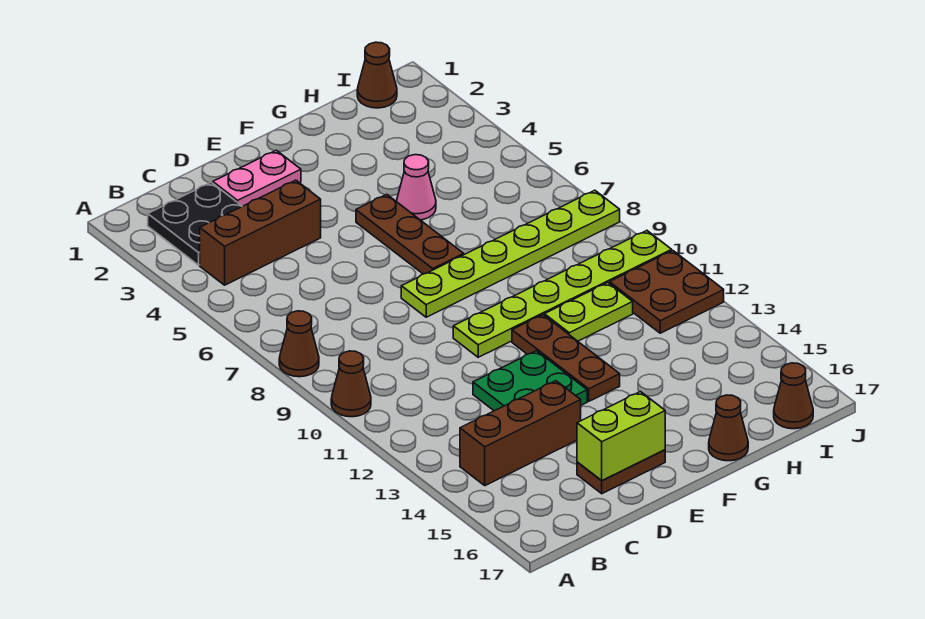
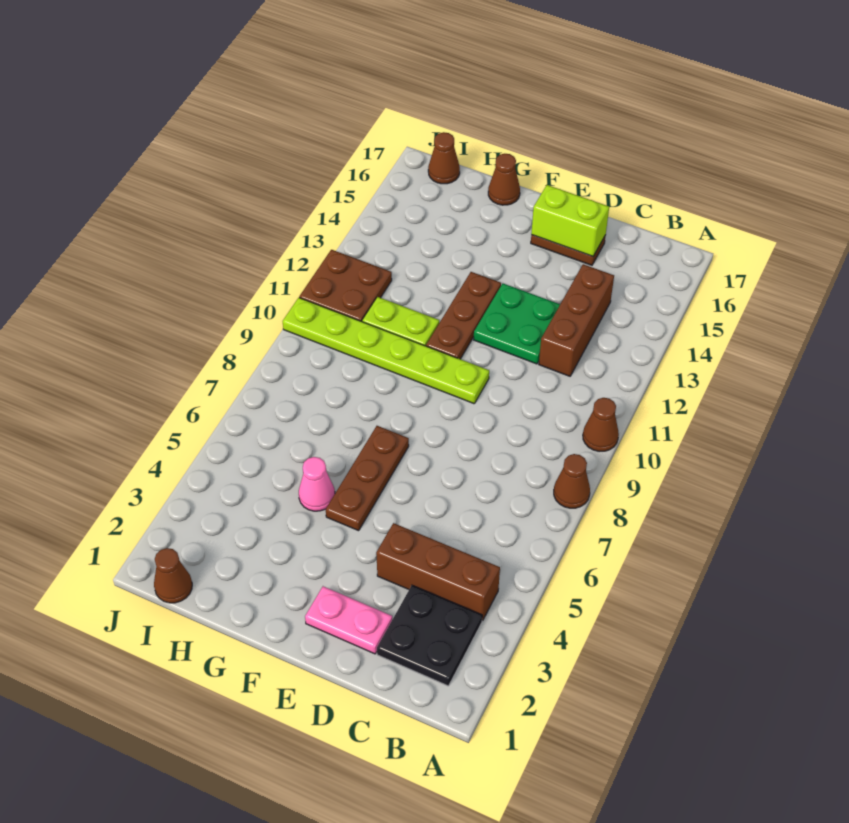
brown brick B14:D14 level 1 -> brown brick C12:C14 level 1
lime plate E8:J8 level 1 -> none

